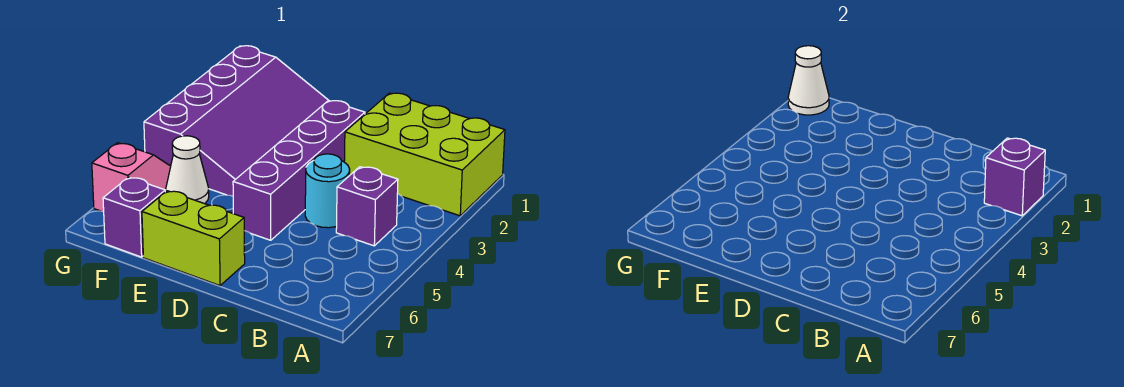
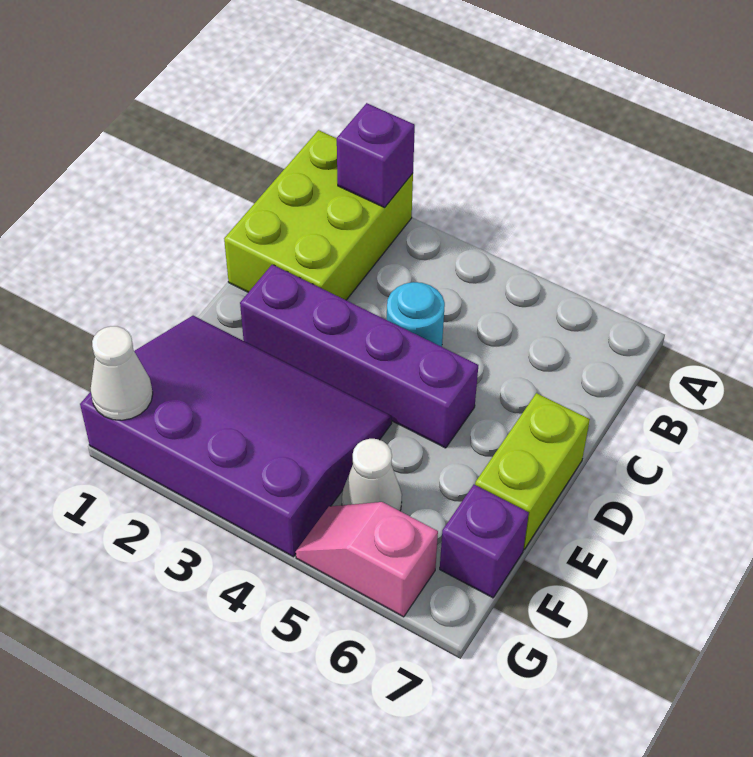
purple brick B4 level 1 -> none

